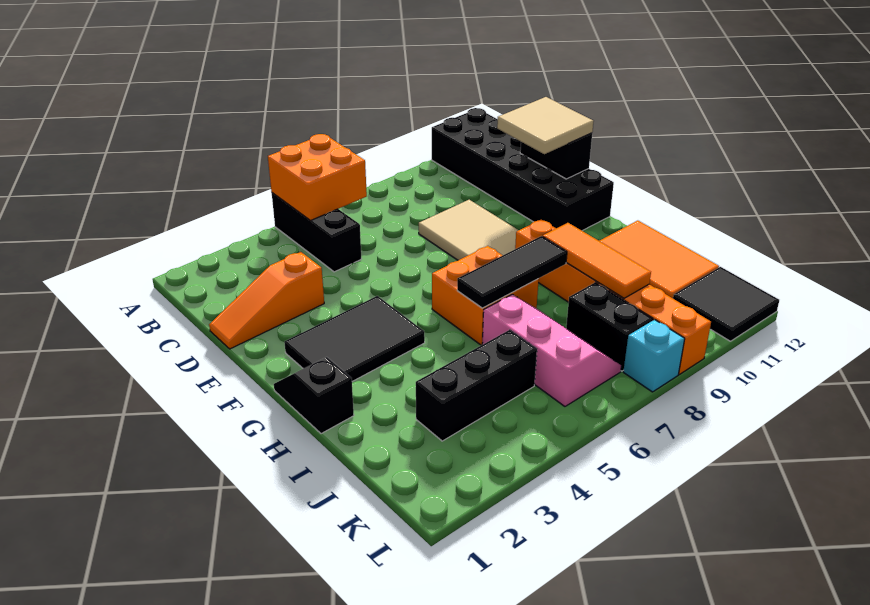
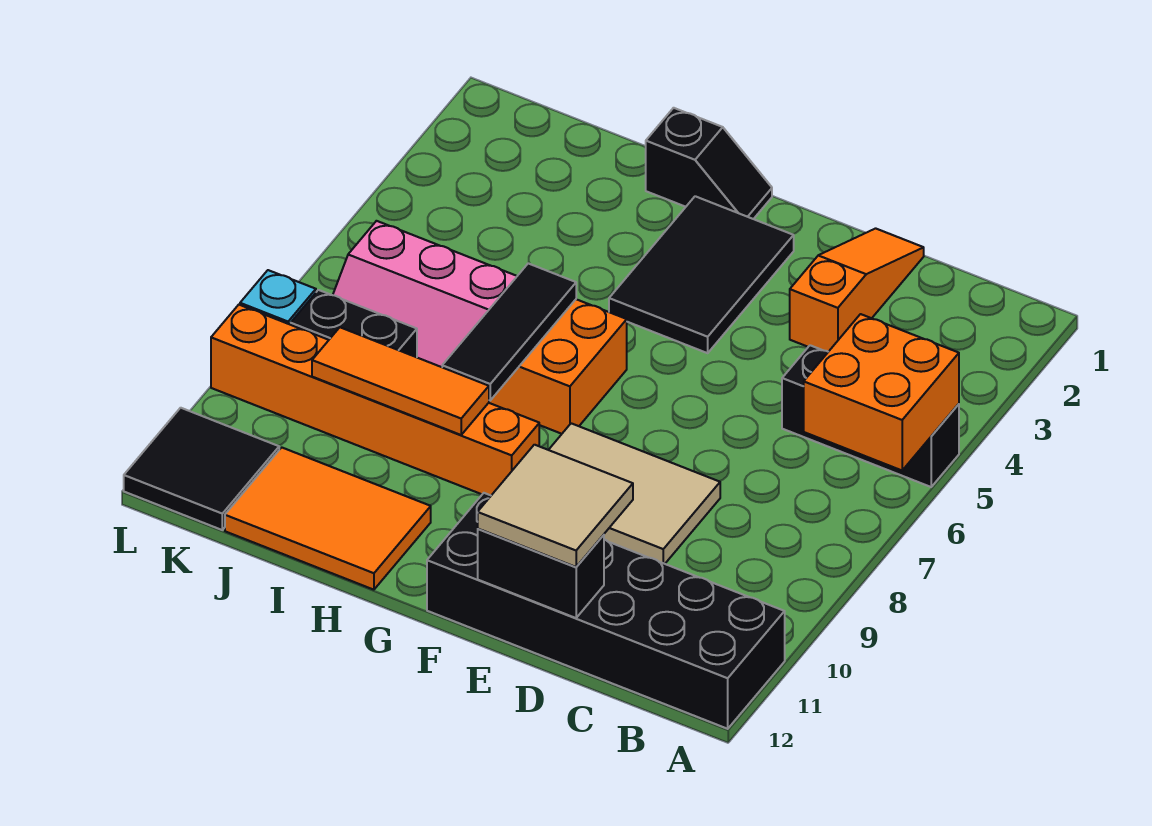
black brick J3:J5 level 1 -> none

